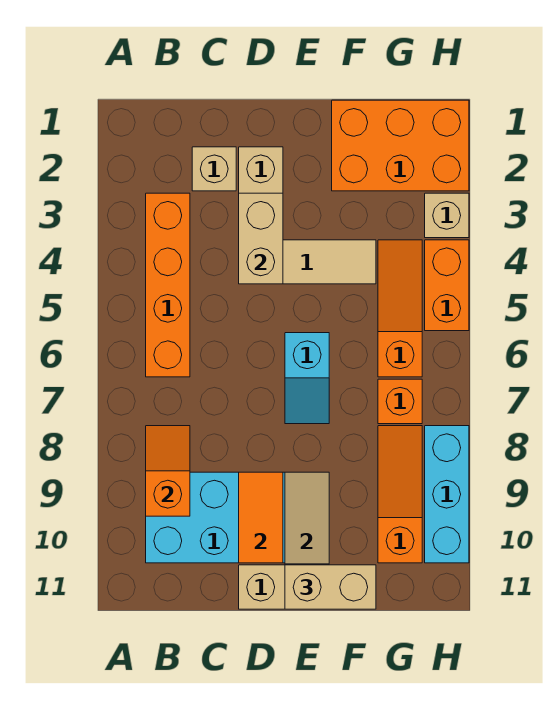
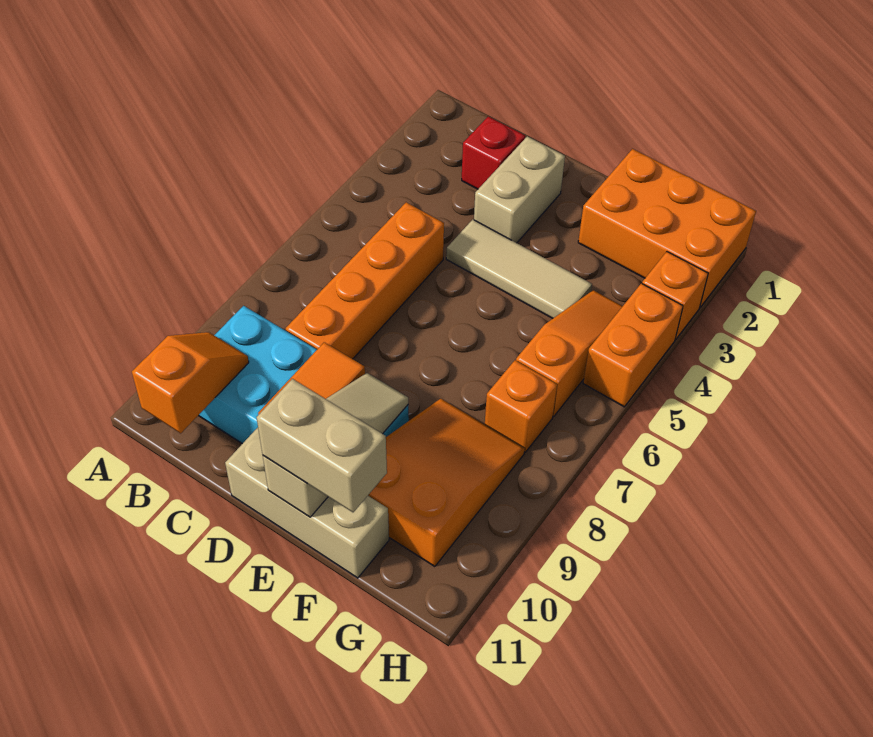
orange brick B3:B6 level 1 -> orange brick C5:C8 level 1
orange slope B8:B9 level 2 top 9 -> orange slope B10:B11 level 2 top 11
tan brick C2 level 1 -> red brick C2 level 1
tan brick D3:D4 level 2 -> none
cyan slope E6:E7 level 1 top 6 -> none
orange slope G8:G10 level 1 top 10 -> orange slope F8:G10 level 1 top 10
tan brick H3 level 1 -> orange brick H3 level 1
cyan brick H8:H10 level 1 -> none

